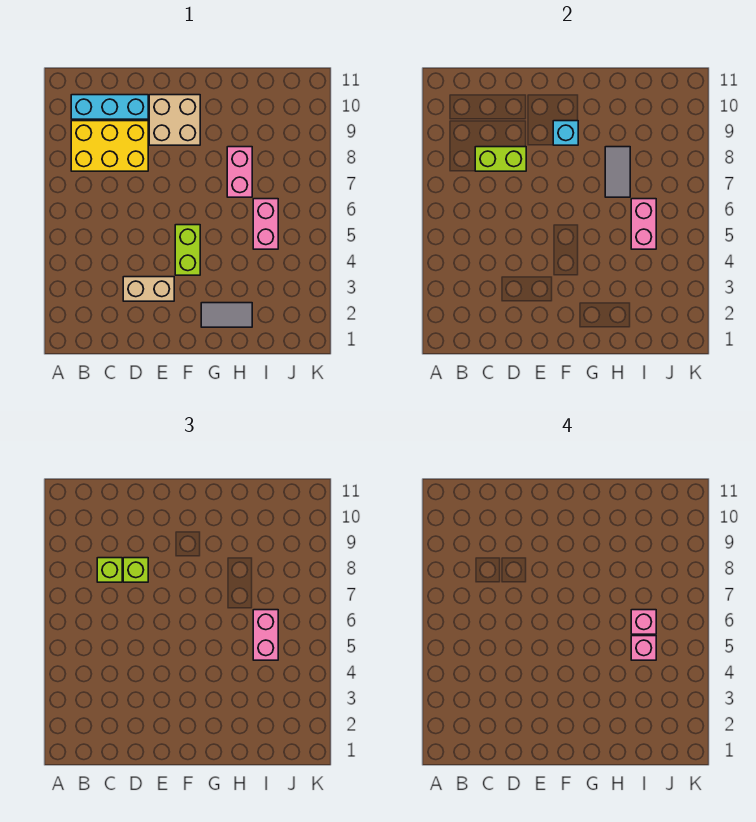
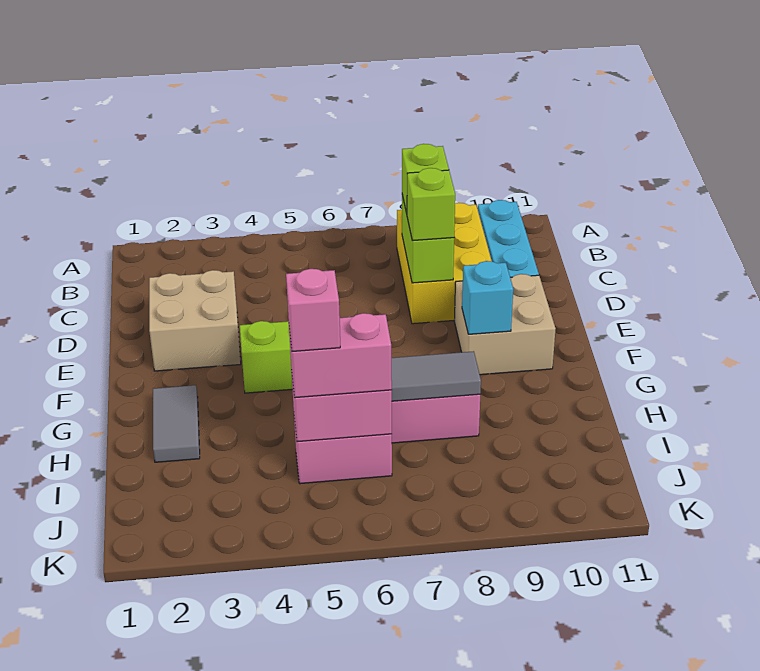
tan brick D3:E3 level 1 -> tan brick D2:E3 level 1
pink brick I6 level 4 -> none

